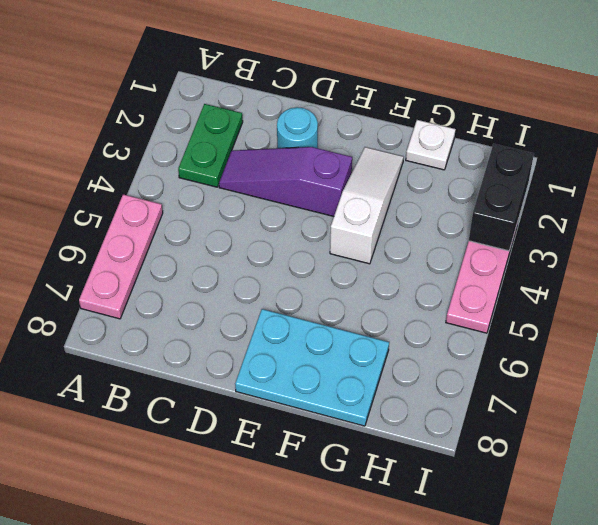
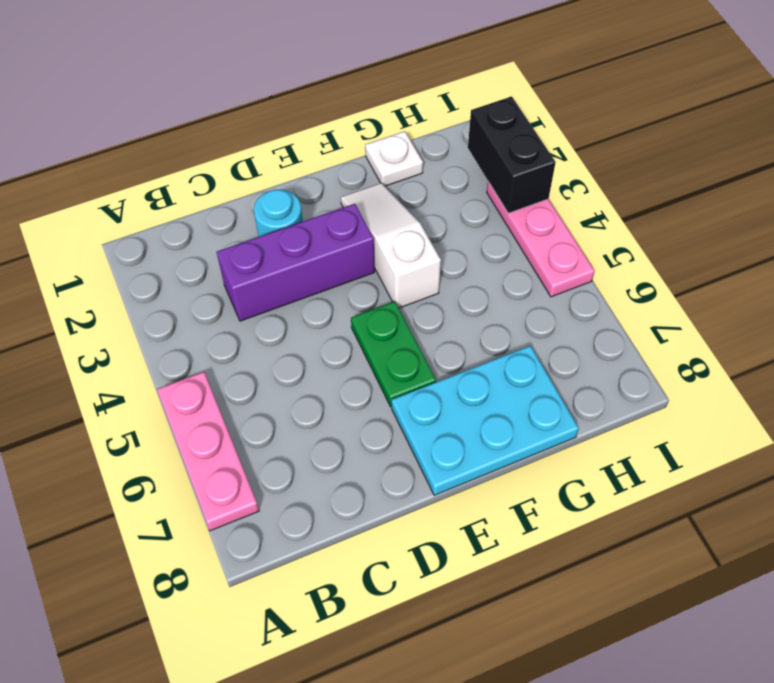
green plate B2:B3 level 1 -> green plate E5:E6 level 1
purple slope C3:E3 level 1 top E -> purple brick C3:E3 level 1

